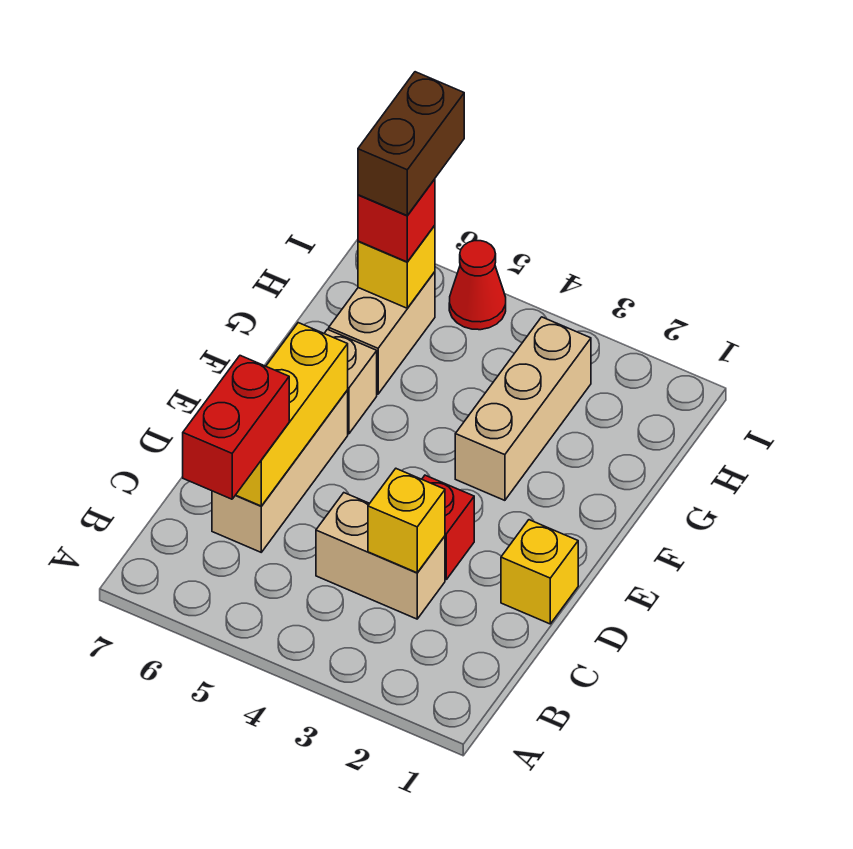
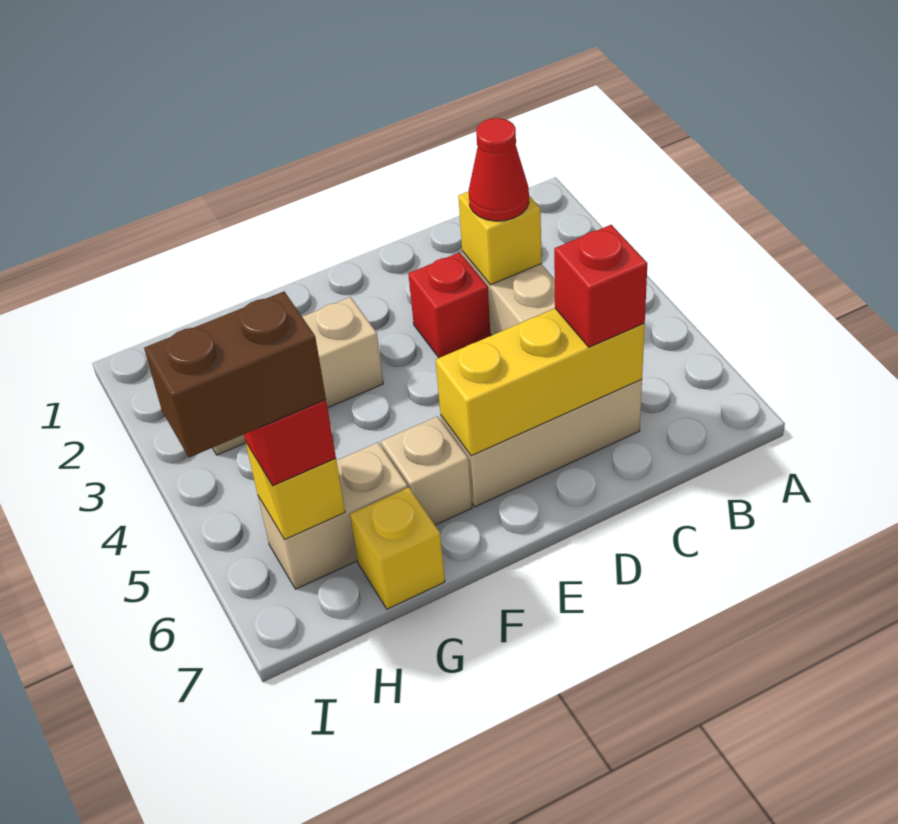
red brick B6:C6 level 3 -> red brick C6 level 3
yellow brick D1 level 1 -> yellow brick G7 level 1
red cone I5 level 1 -> red cone C3 level 3

